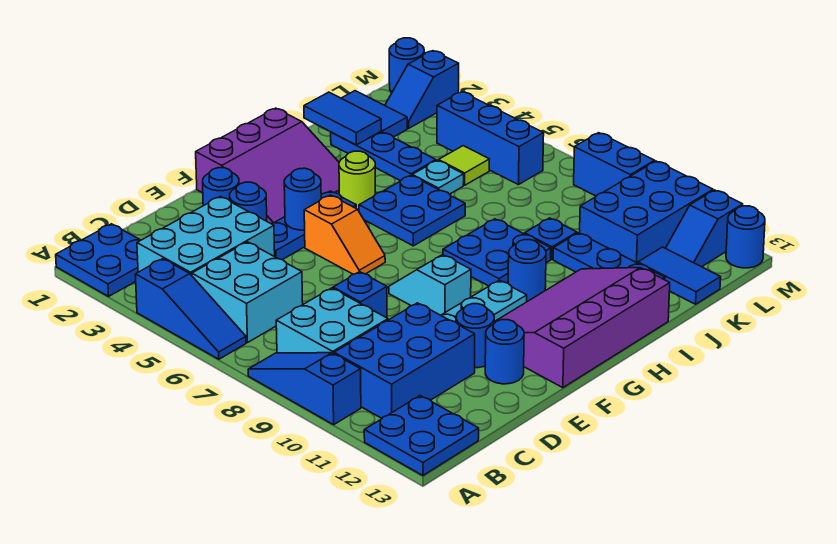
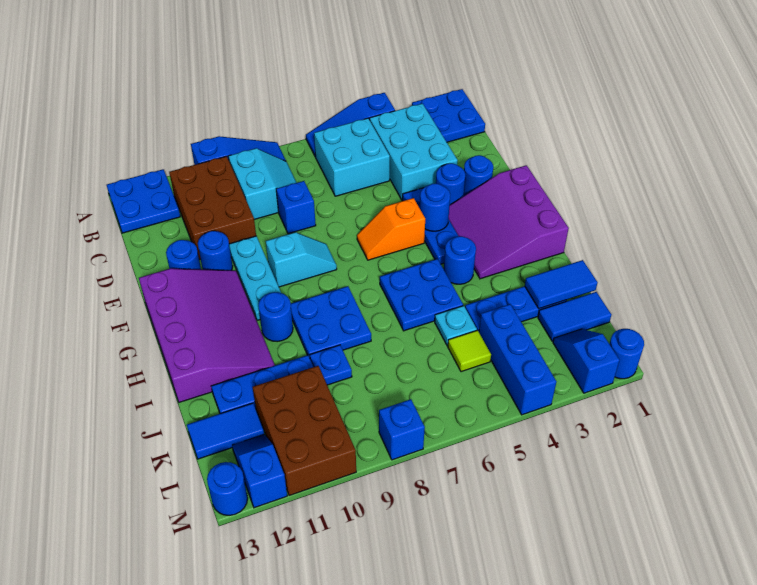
cyan brick B8:C9 level 1 -> cyan slope B8:C9 level 1 top 9
blue brick B10:D11 level 1 -> brown brick B10:D11 level 1
lime round brick H4 level 1 -> blue round brick H4 level 1
blue brick K10:M11 level 1 -> brown brick K10:M11 level 1
blue brick L4:L6 level 1 -> blue brick K4:M4 level 1
blue brick M8:M9 level 1 -> blue brick M8 level 1

